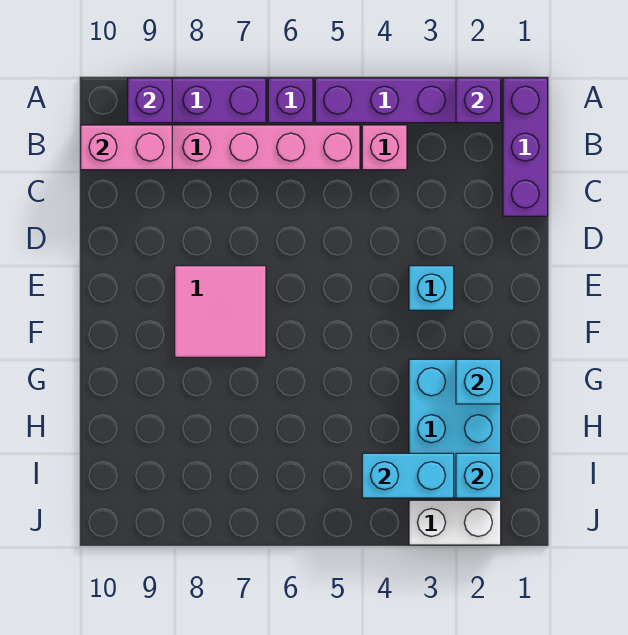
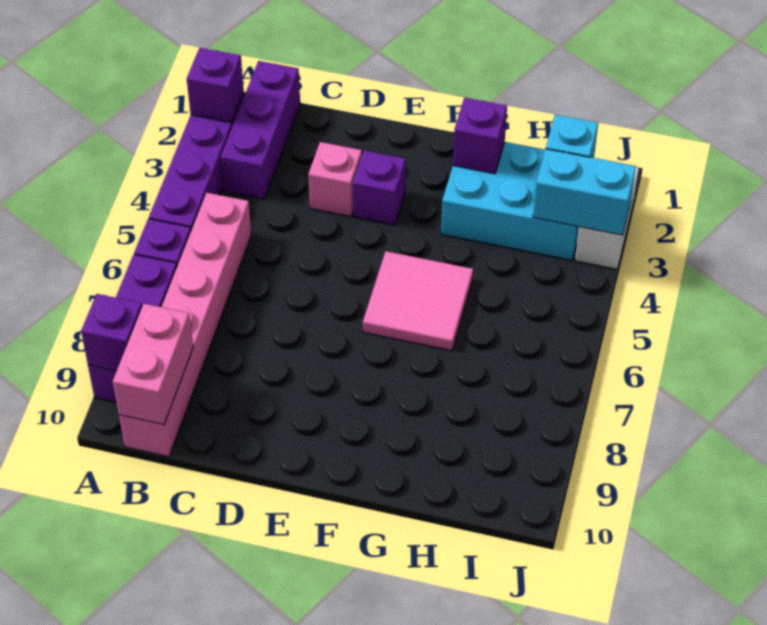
purple brick A1:C1 level 1 -> purple brick B1:B3 level 1
pink brick B4 level 1 -> pink brick D3 level 1
cyan brick E3 level 1 -> purple brick E3 level 1
pink tile E7:F8 level 1 -> pink tile F5:G6 level 1
cyan brick G2 level 2 -> purple brick G2 level 2
cyan brick I3:I4 level 2 -> cyan brick I3:J3 level 2

